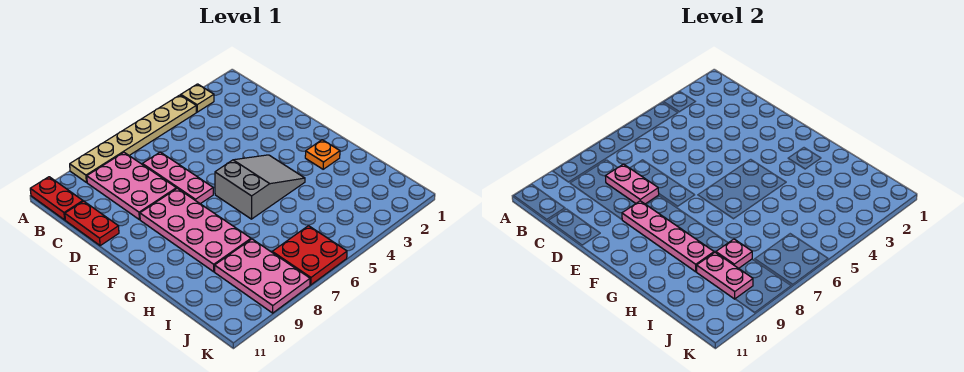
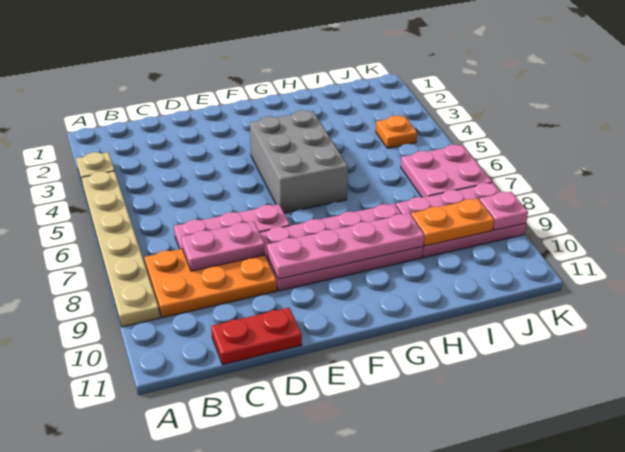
red plate A11:B11 level 1 -> none
pink plate B8:D9 level 1 -> orange plate B8:D9 level 1
grey slope F4:G6 level 1 top 6 -> grey brick F4:G6 level 1
orange plate G2 level 1 -> orange plate J4 level 1
pink plate I8 level 2 -> pink plate K9 level 2
pink plate I9:J9 level 2 -> orange plate I9:J9 level 2
red plate J6:K7 level 1 -> pink plate J6:K7 level 1

